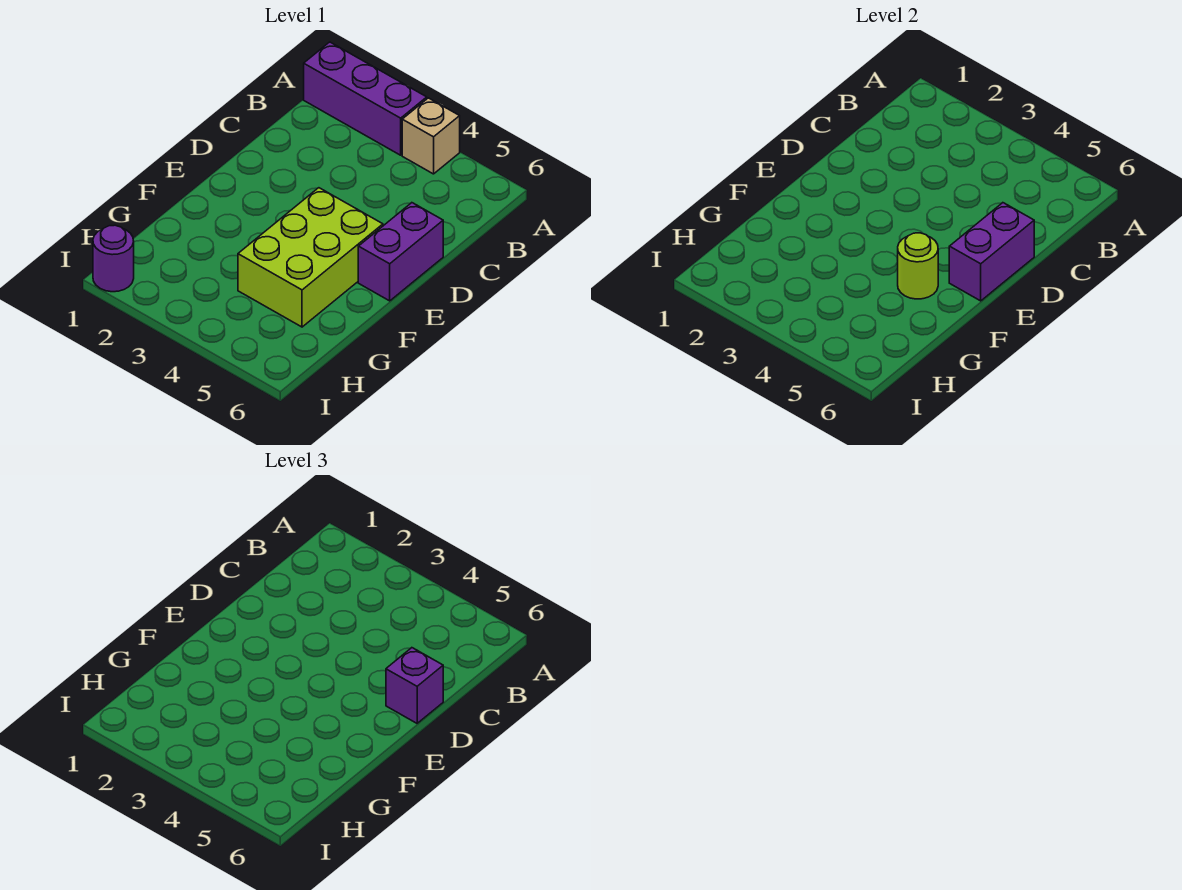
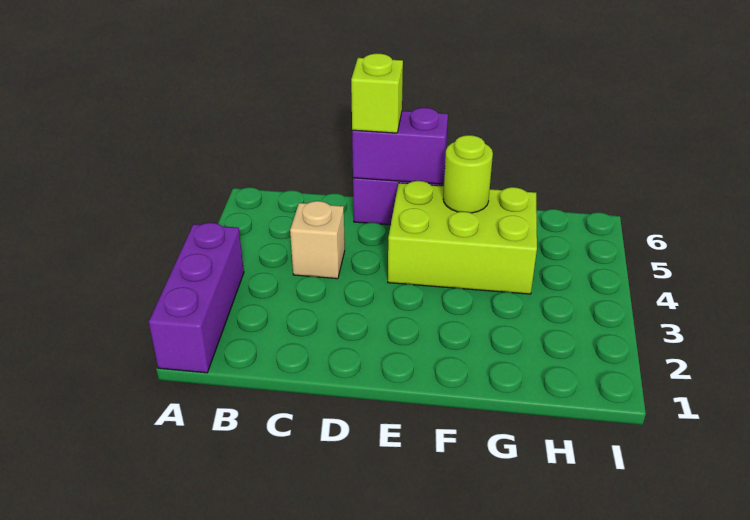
tan brick A4 level 1 -> tan brick C4 level 1
purple brick D6 level 3 -> lime brick D6 level 3
purple round brick I1 level 1 -> none

